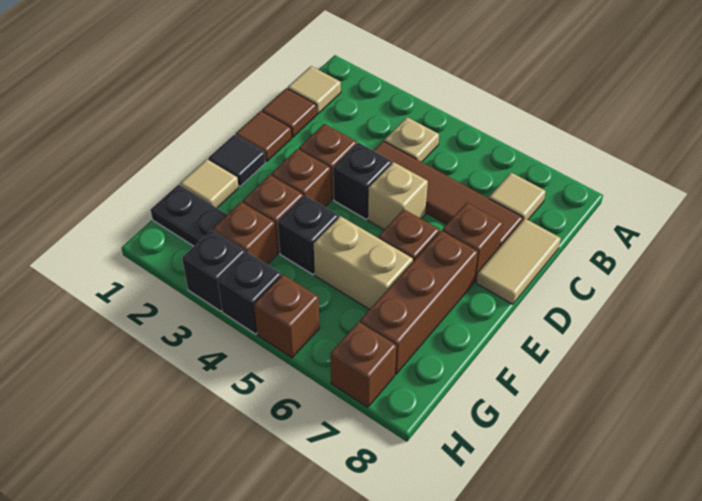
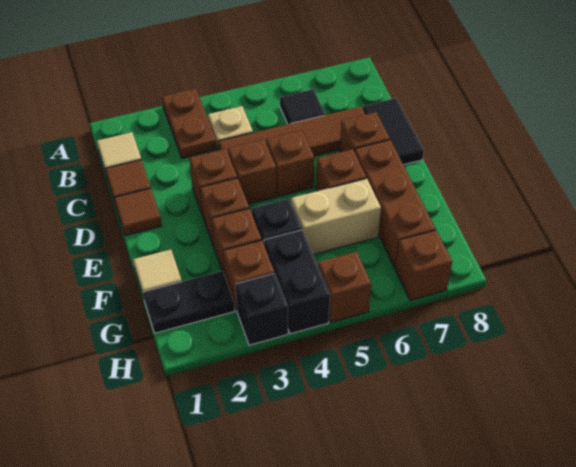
none -> brown plate A3:B3 level 1
tan tile B7 level 1 -> none
tan tile C8:D8 level 1 -> black tile C8:D8 level 1
black brick D4 level 1 -> brown brick D4 level 1
tan brick D5 level 1 -> brown brick D5 level 1
black tile E1 level 1 -> black tile B6 level 1
black brick H4 level 1 -> black brick G4:H4 level 1

